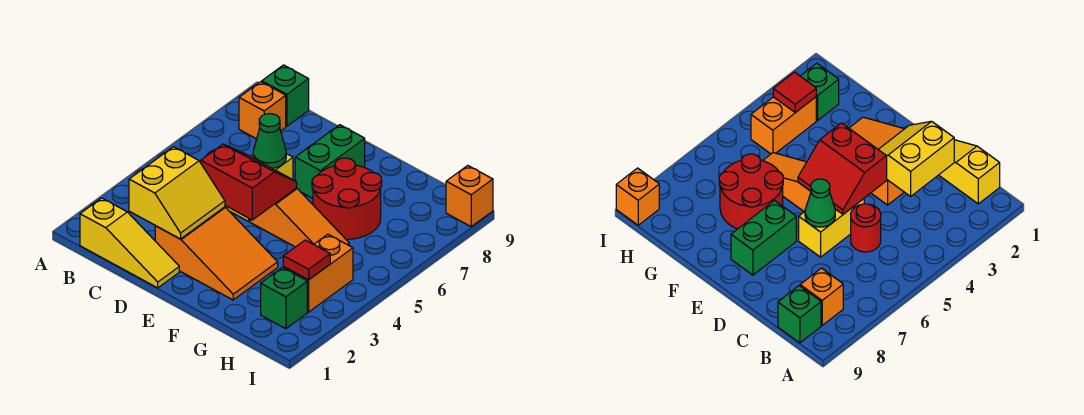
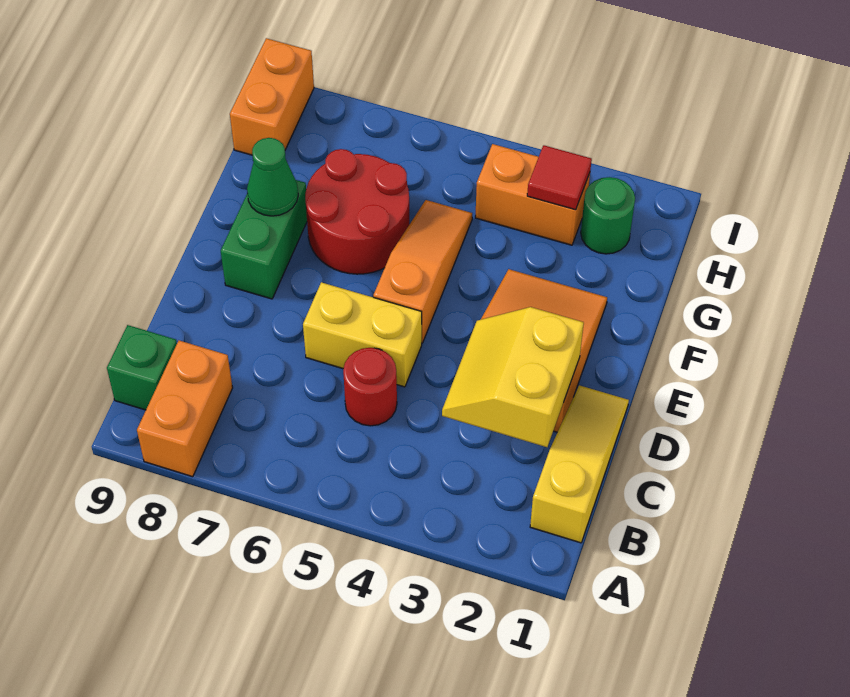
orange brick B8 level 1 -> orange brick A8:B8 level 1
yellow slope C2:D3 level 2 top C -> yellow slope C2:D3 level 2 top 2
red slope D4:E5 level 2 top 4 -> none
green cone D6 level 2 -> green cone F8 level 2
green brick E7:E8 level 1 -> green brick E8:F8 level 1
green brick H2 level 1 -> green round brick H2 level 1
orange brick I9 level 1 -> orange brick H9:I9 level 1

